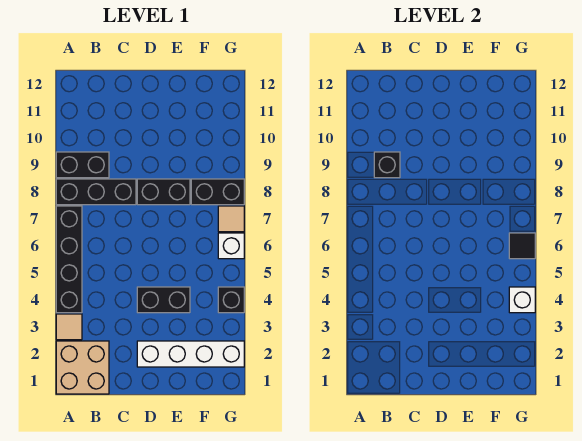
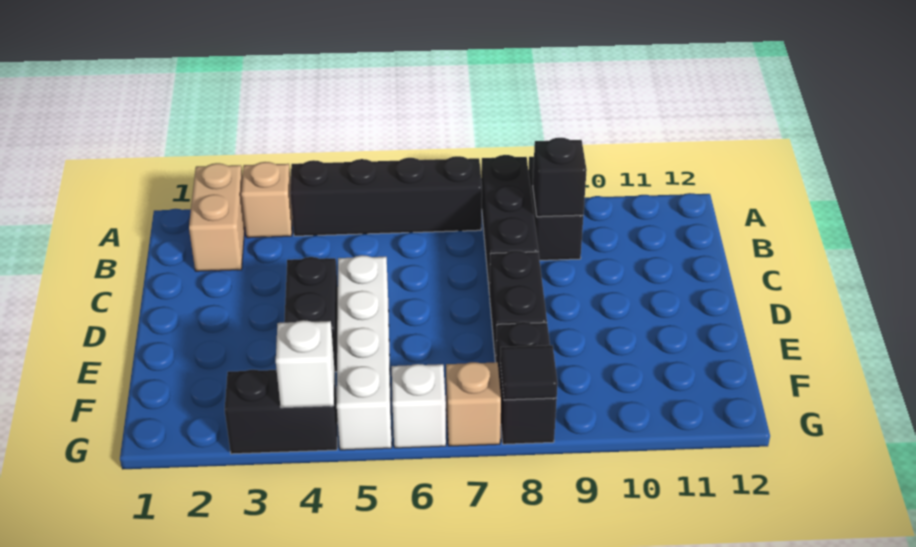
tan brick A1:B2 level 1 -> tan brick A2:B2 level 1
tan tile A3 level 1 -> tan brick A3 level 1
white brick D2:G2 level 1 -> white brick D5:G5 level 1
black brick G4 level 1 -> black brick G3:G4 level 1
black tile G6 level 2 -> black tile G8 level 2
tan tile G7 level 1 -> tan brick G7 level 1

